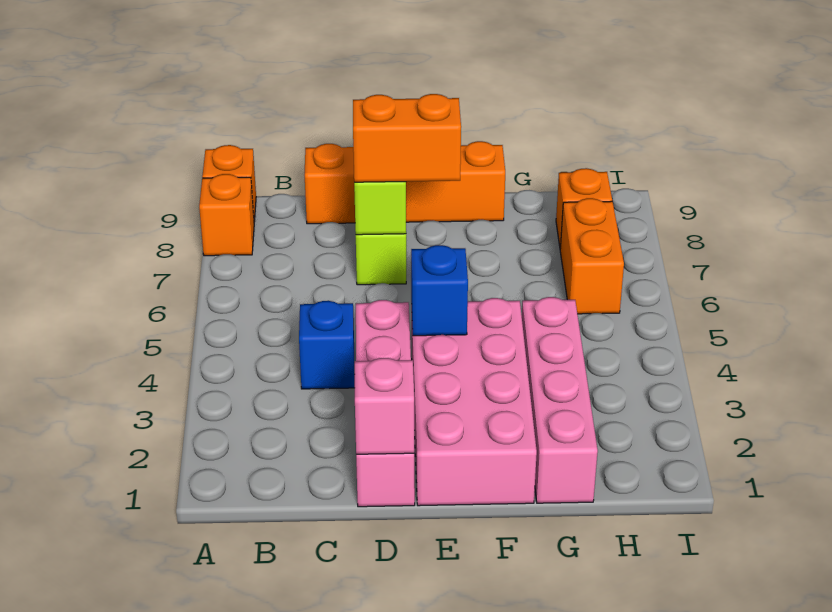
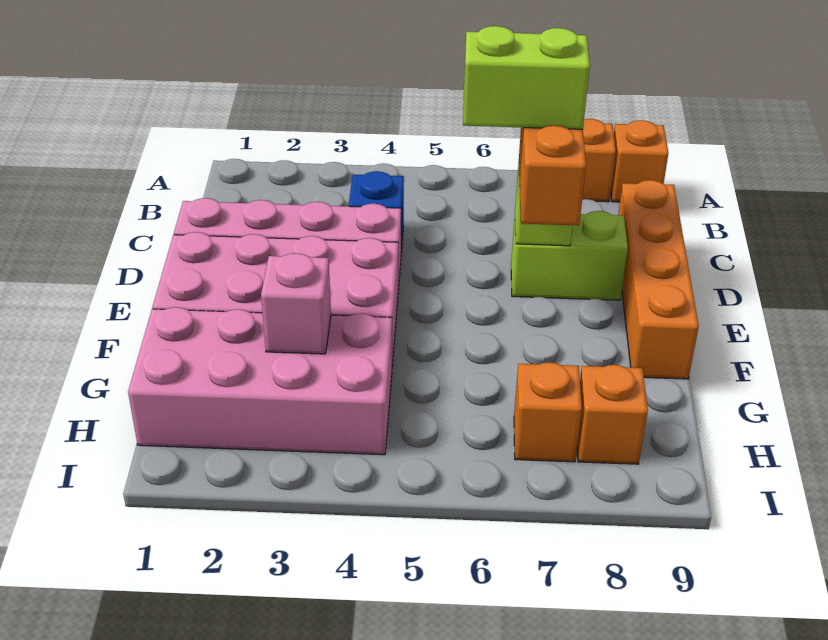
pink brick D1 level 2 -> pink brick G3 level 2
none -> lime brick D6:D7 level 4
blue brick E4 level 2 -> none
pink brick G1:G4 level 1 -> pink brick G1:H4 level 1
orange brick H6:H7 level 1 -> orange brick H7 level 1

